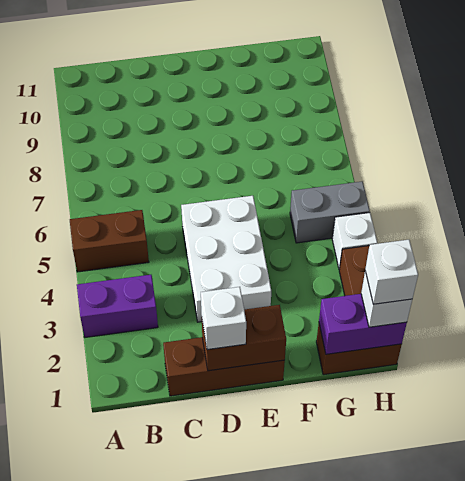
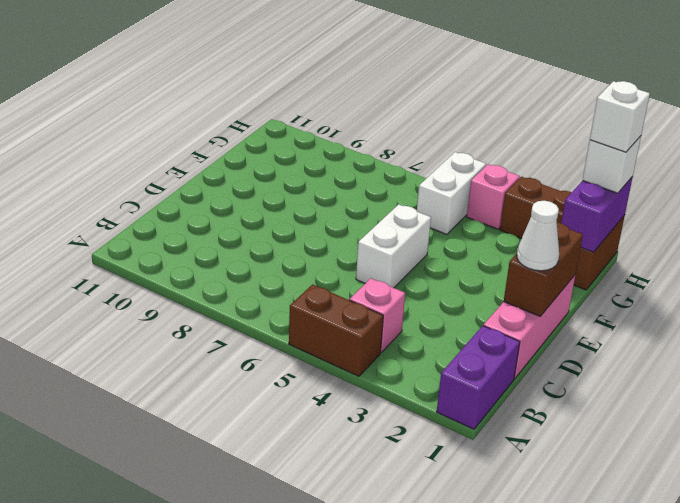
purple brick A3:B3 level 1 -> purple brick A1:B1 level 1
brown brick A5:B5 level 1 -> brown brick A4:A5 level 1
none -> pink brick B4 level 1
brown brick C1:E1 level 1 -> pink brick C1:E1 level 1
white brick D1 level 3 -> white cone D1 level 3
white brick D3:E5 level 1 -> white brick D5:E5 level 1
grey brick G5:H5 level 1 -> white brick G5:H5 level 1
white brick H4 level 1 -> pink brick H4 level 1

